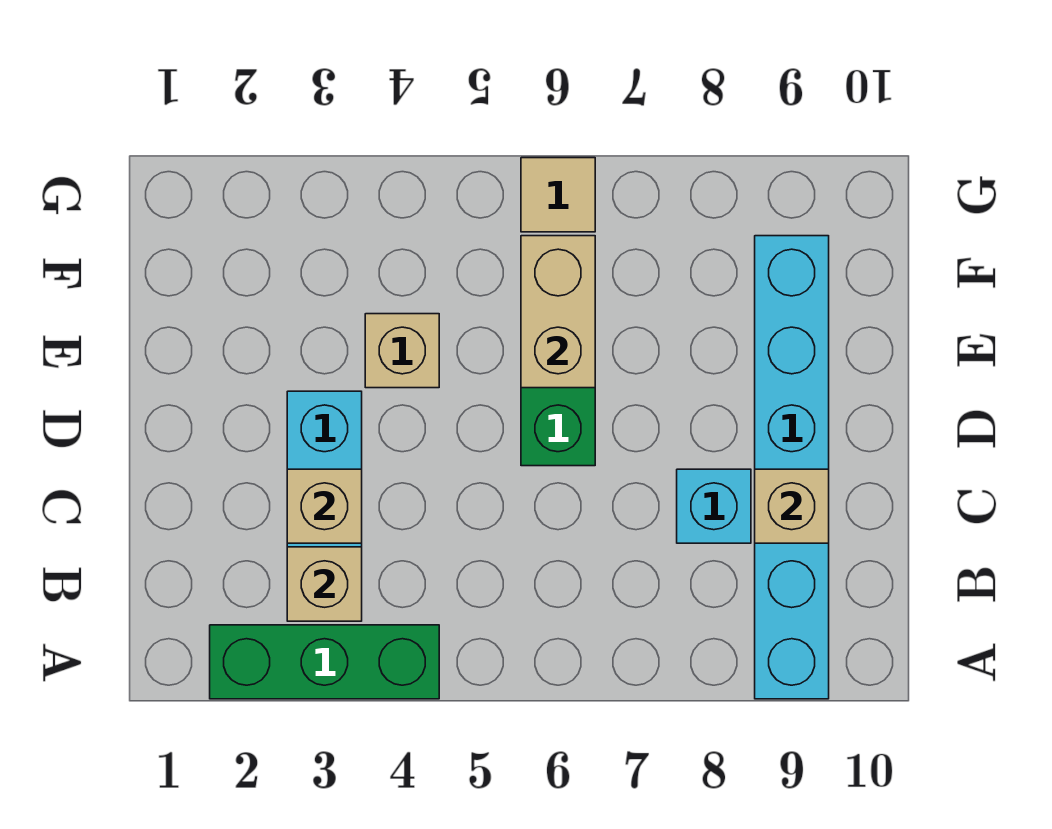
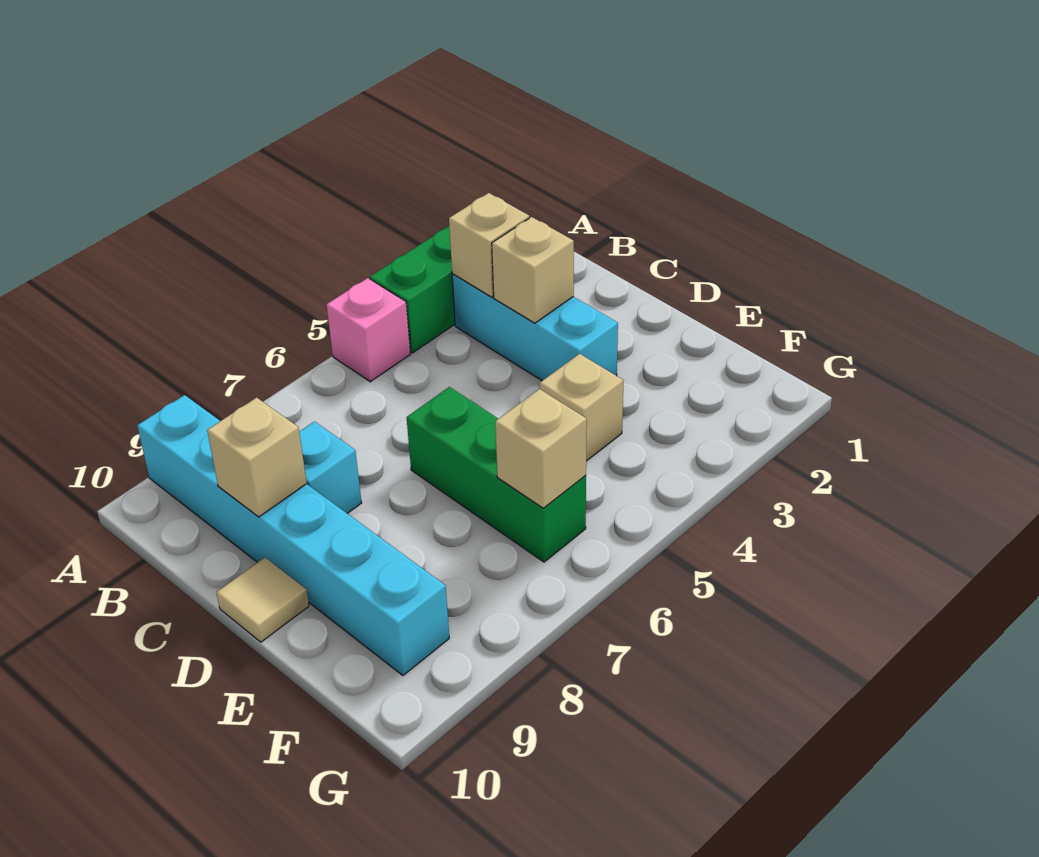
none -> pink brick A5 level 1
tan brick E6:F6 level 2 -> tan brick F6 level 2
tan tile G6 level 1 -> tan tile D10 level 1

